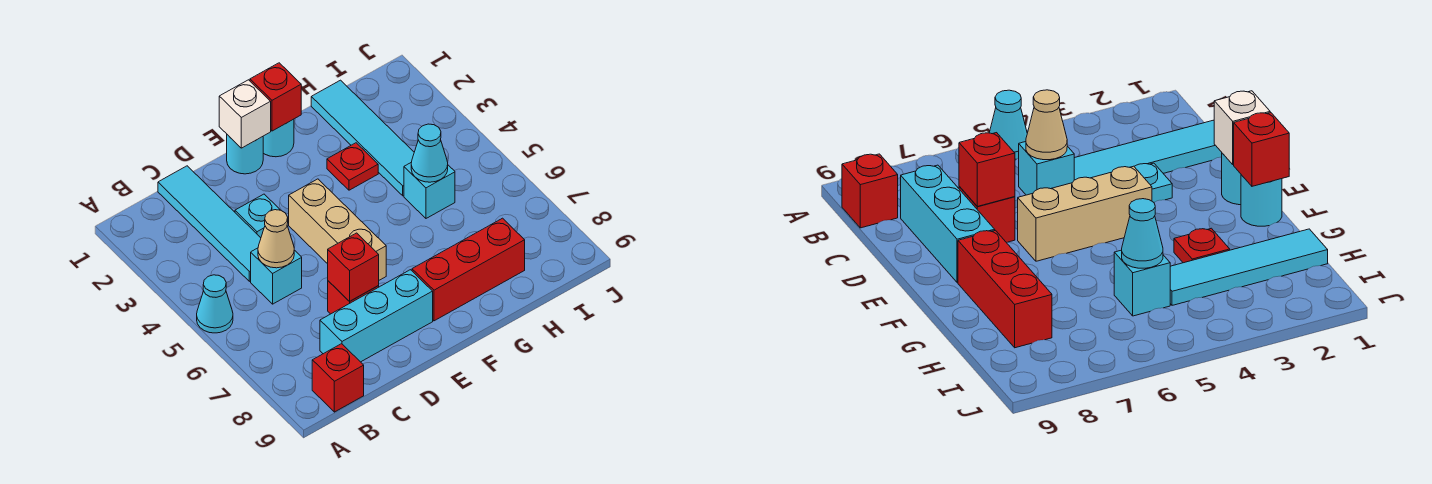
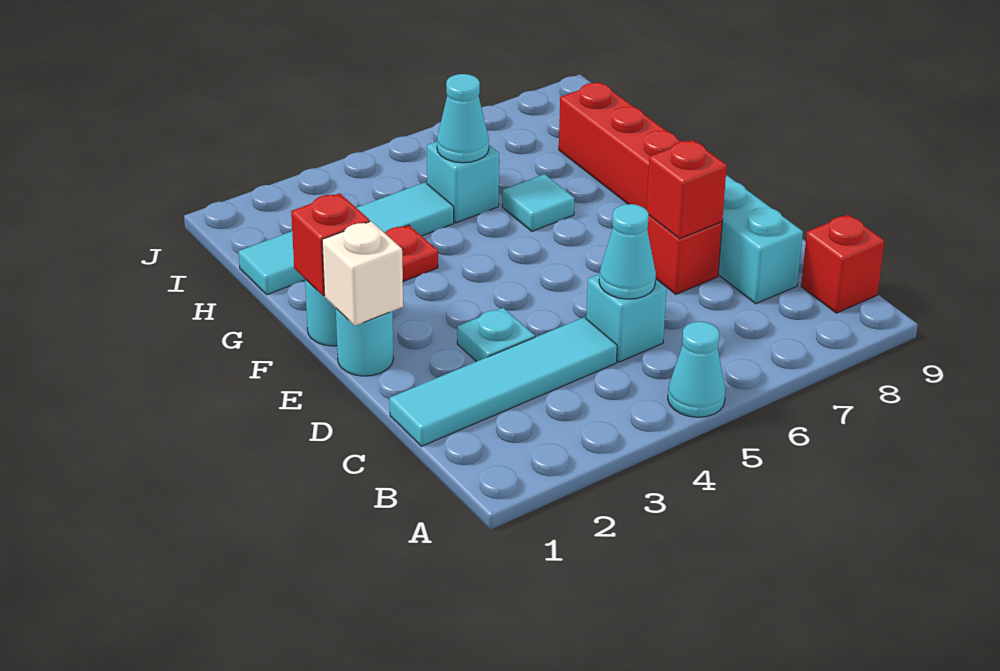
tan cone C5 level 2 -> cyan cone C5 level 2
tan brick E4:E6 level 1 -> none
none -> cyan tile G6 level 1

